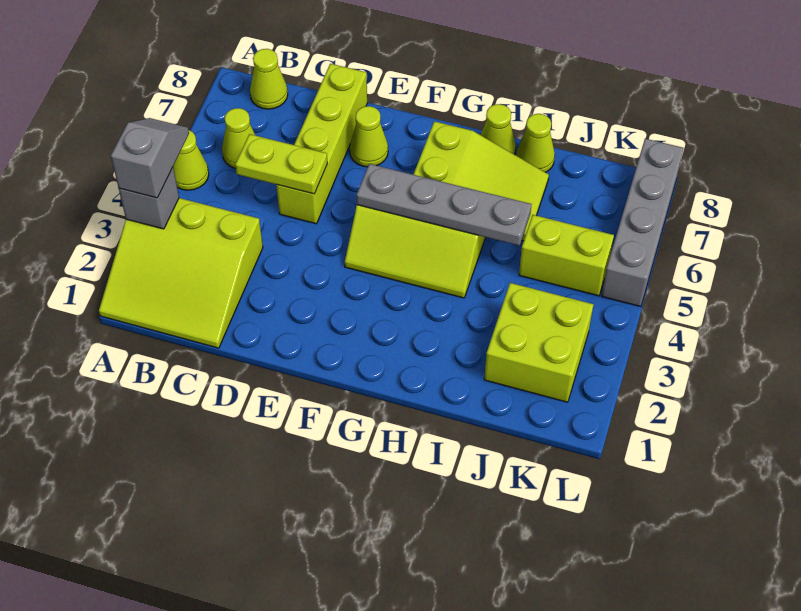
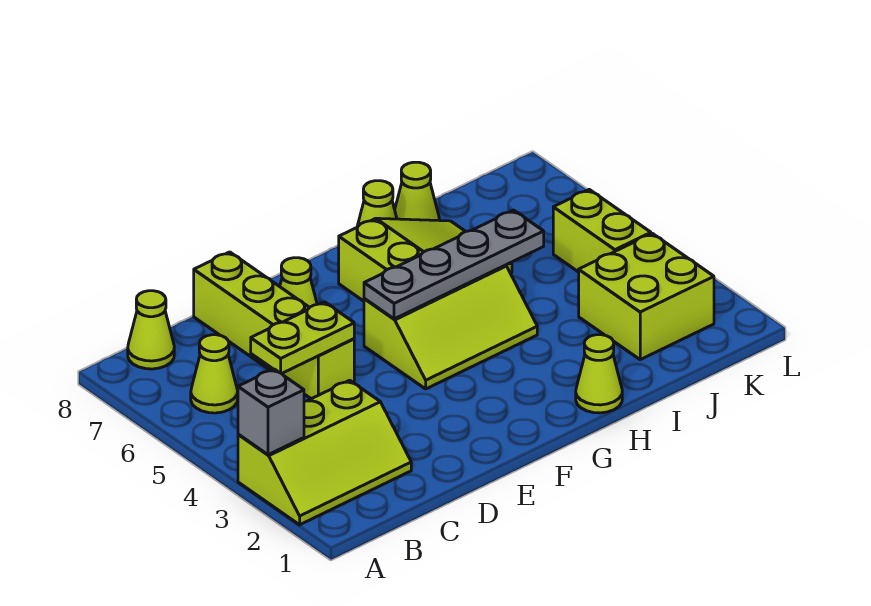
lime slope A1:C3 level 1 top 3 -> lime slope A2:C3 level 1 top 3
grey slope A3:A4 level 3 top 3 -> none
lime cone A5 level 1 -> lime cone H1 level 1
lime brick J5:K5 level 1 -> lime brick K4:K5 level 1
grey brick L5:L8 level 1 -> none

